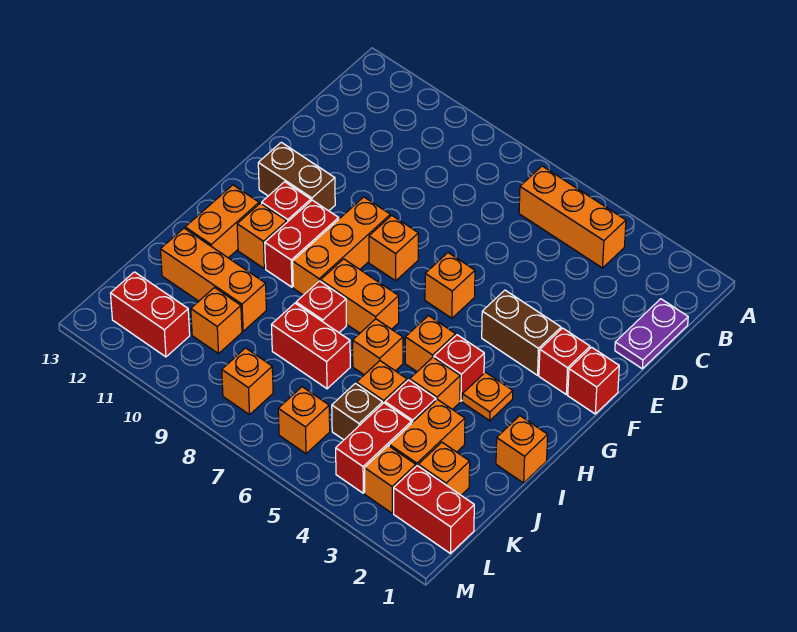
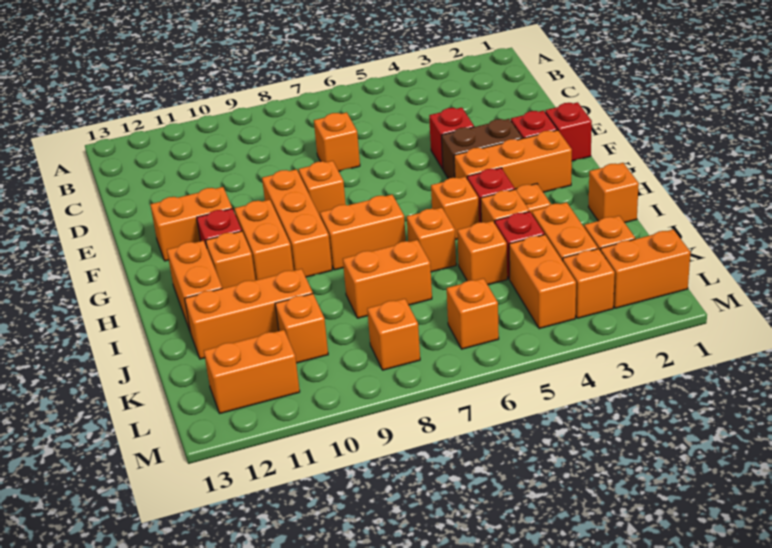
orange brick B4:B6 level 1 -> orange brick G2:G4 level 1
purple plate C1:D1 level 1 -> none
orange brick F6 level 1 -> orange brick D7 level 1
brown brick F11:F12 level 1 -> orange brick F11:F12 level 1
red brick G10:H10 level 1 -> orange brick G10:H10 level 1
red brick I8 level 1 -> red brick E4 level 1
red brick J7:J8 level 1 -> orange brick J7:J8 level 1
red brick K4:L4 level 1 -> orange brick K4:L4 level 1
brown brick K5 level 1 -> none
red brick L1:L2 level 1 -> orange brick L1:L2 level 1
red brick L11:L12 level 1 -> orange brick L11:L12 level 1

